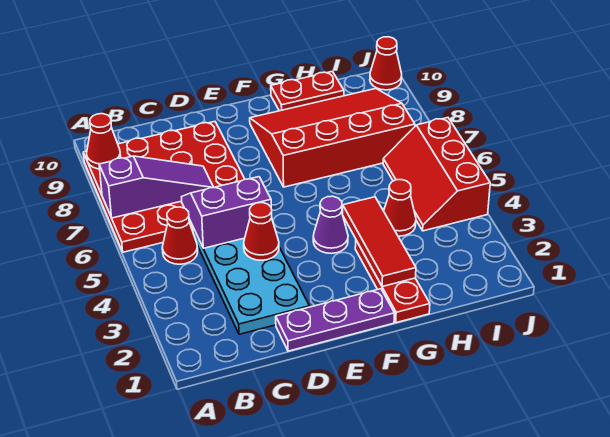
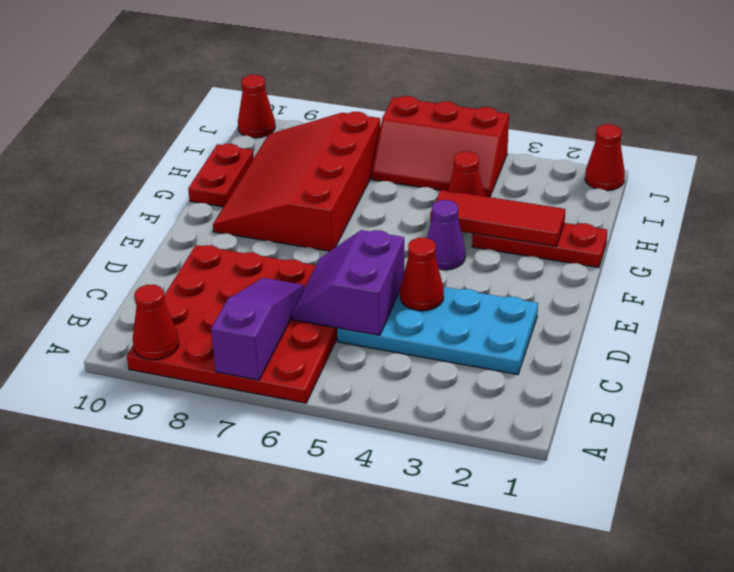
red cone B5 level 1 -> red cone J1 level 1
purple plate D1:F1 level 1 -> none

